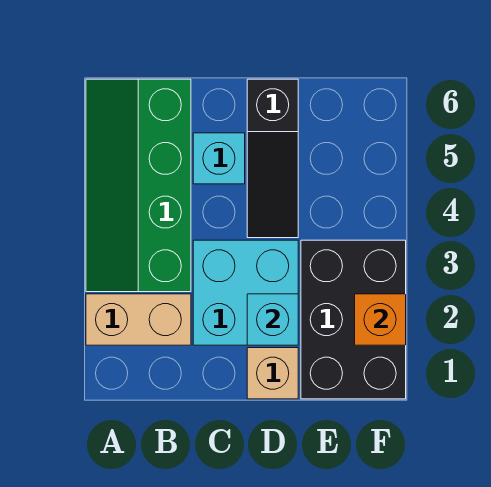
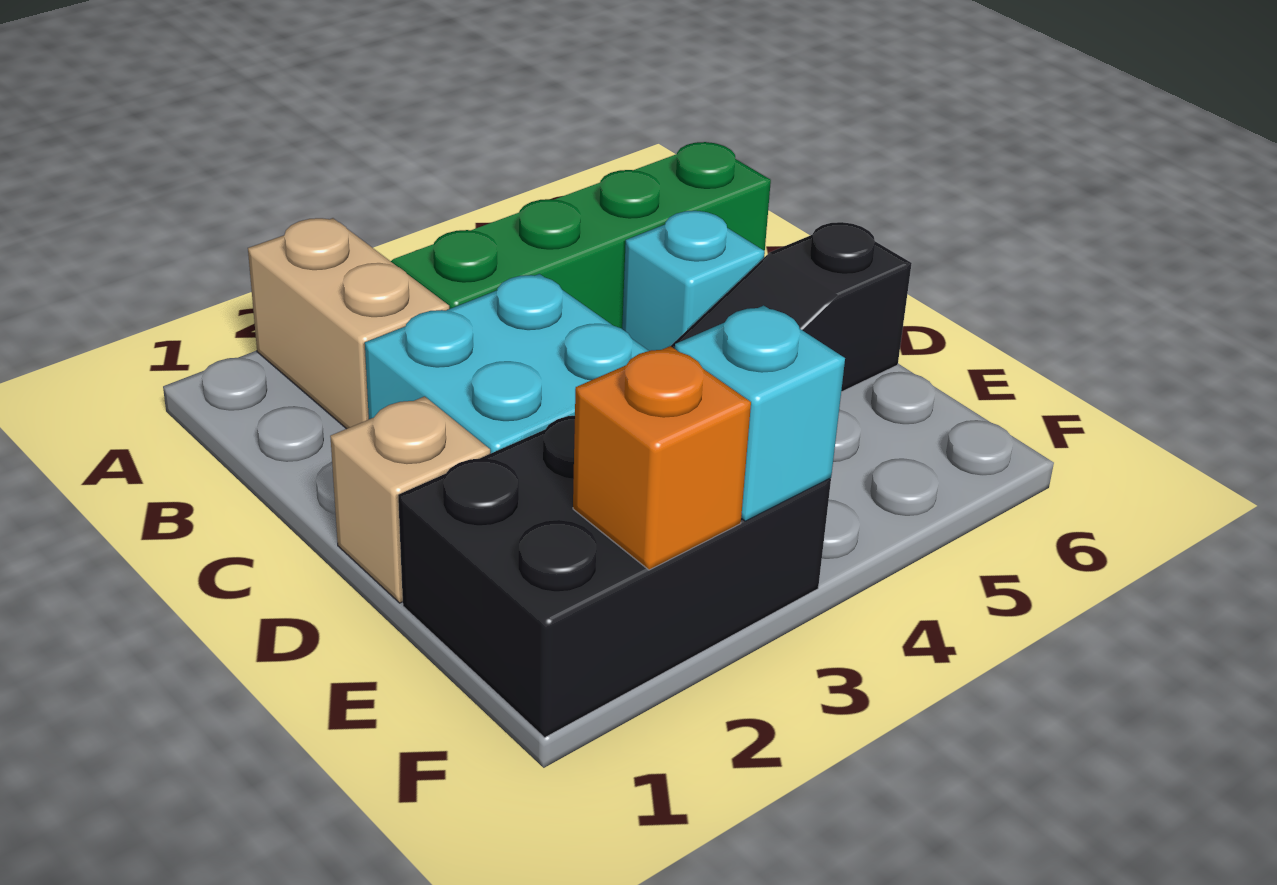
cyan brick D2 level 2 -> cyan brick F3 level 2

